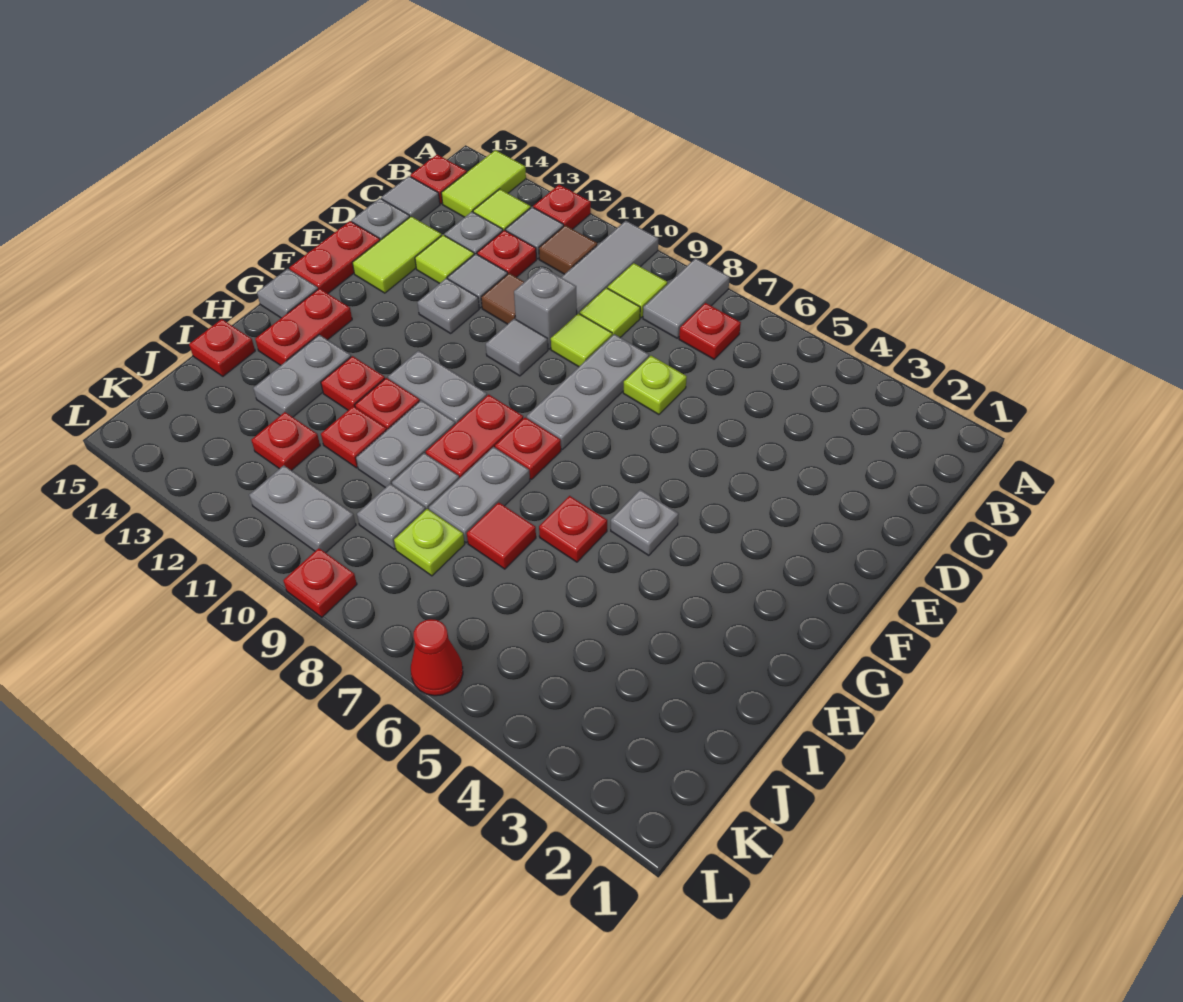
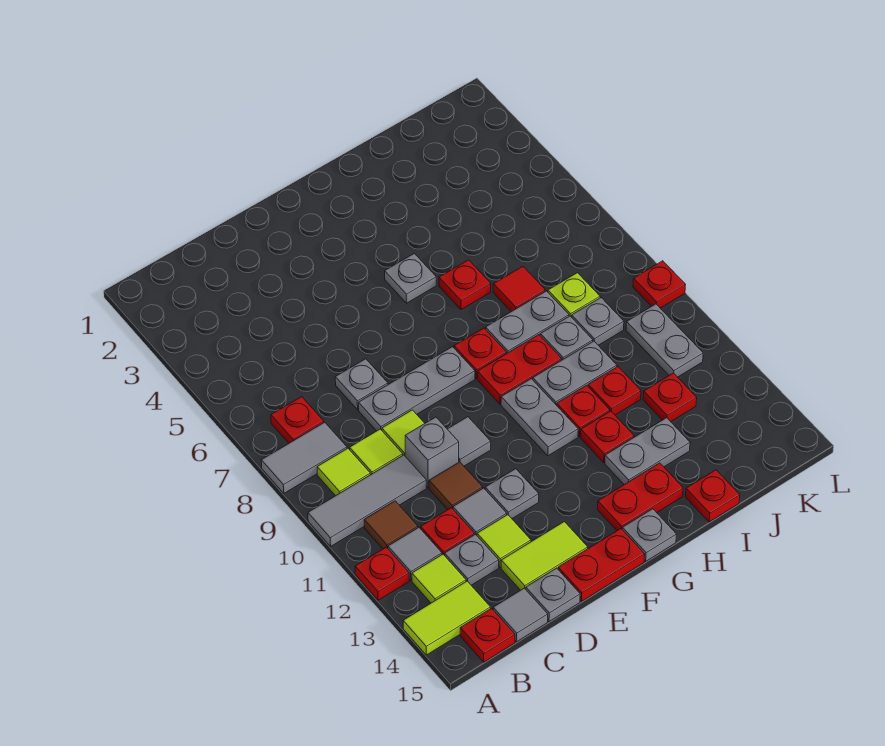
lime plate D7 level 1 -> grey plate D7 level 1
red cone L6 level 1 -> none

